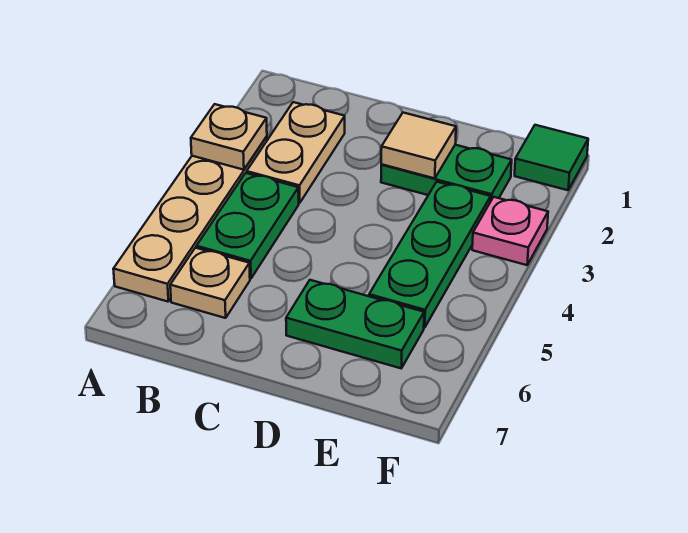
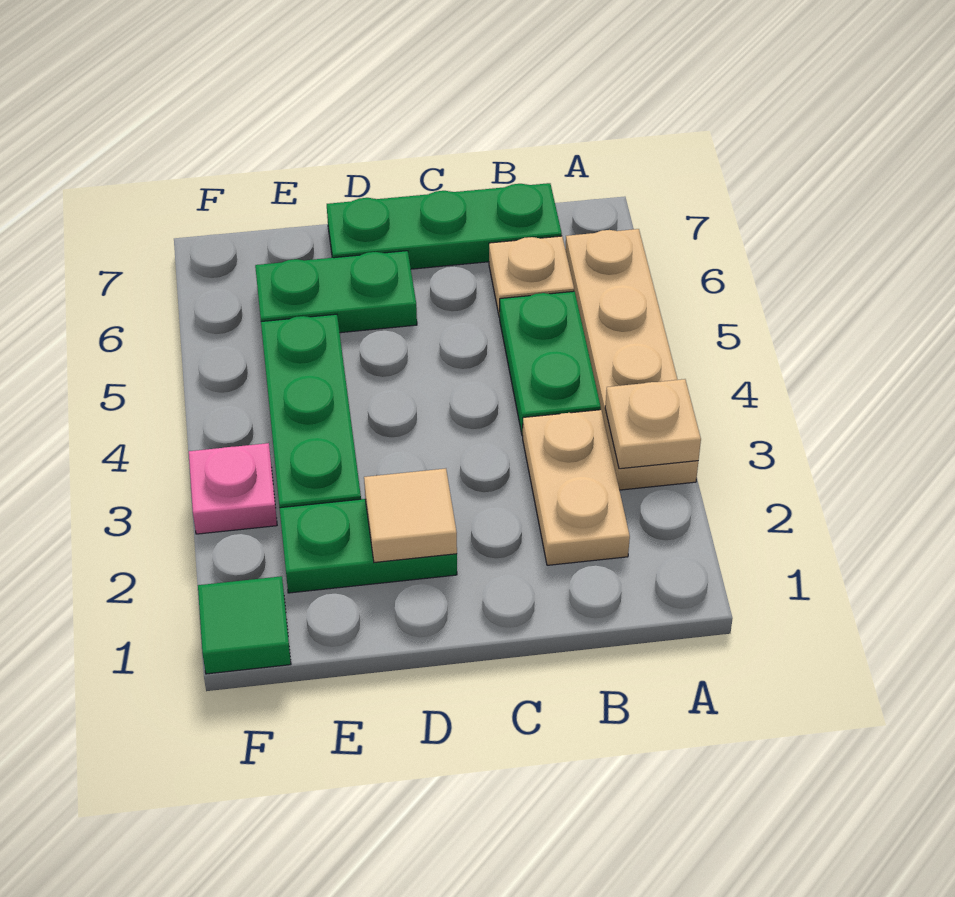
none -> green plate B7:D7 level 1

